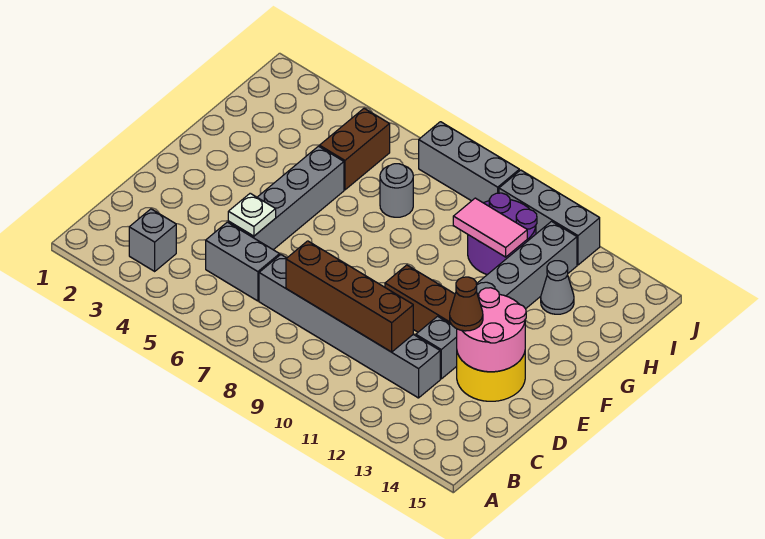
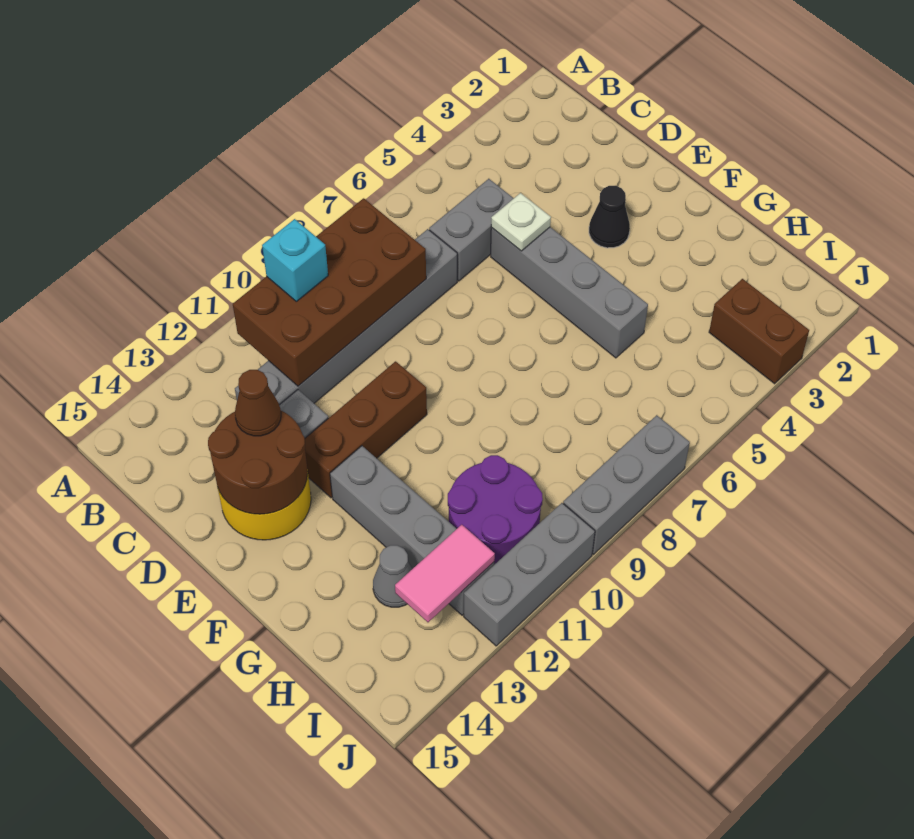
grey brick B3 level 1 -> none
none -> cyan brick B10 level 3
brown brick C8:C11 level 2 -> brown brick B8:C11 level 2
pink round brick D13:E14 level 2 -> brown round brick D13:E14 level 2
none -> black cone E3 level 1
brown brick H5:I5 level 1 -> brown brick I3:J3 level 1
grey round brick H7 level 1 -> none
pink tile H10:H11 level 2 -> pink tile I12:I13 level 2

